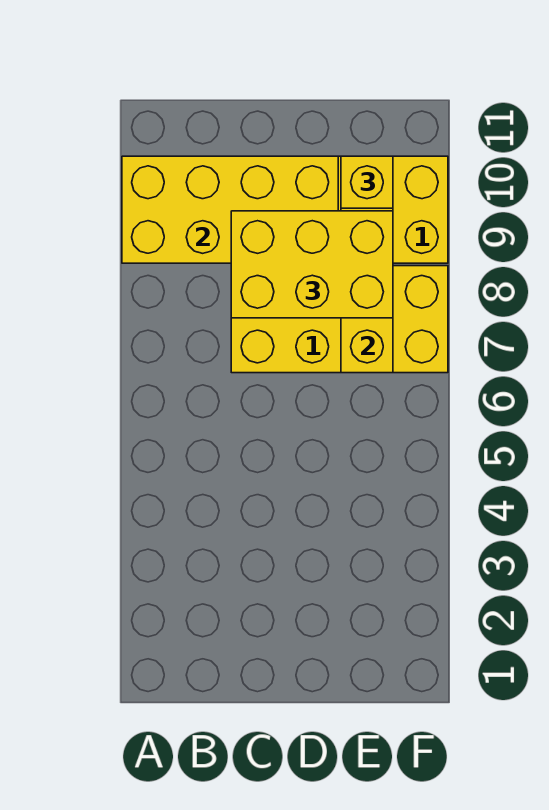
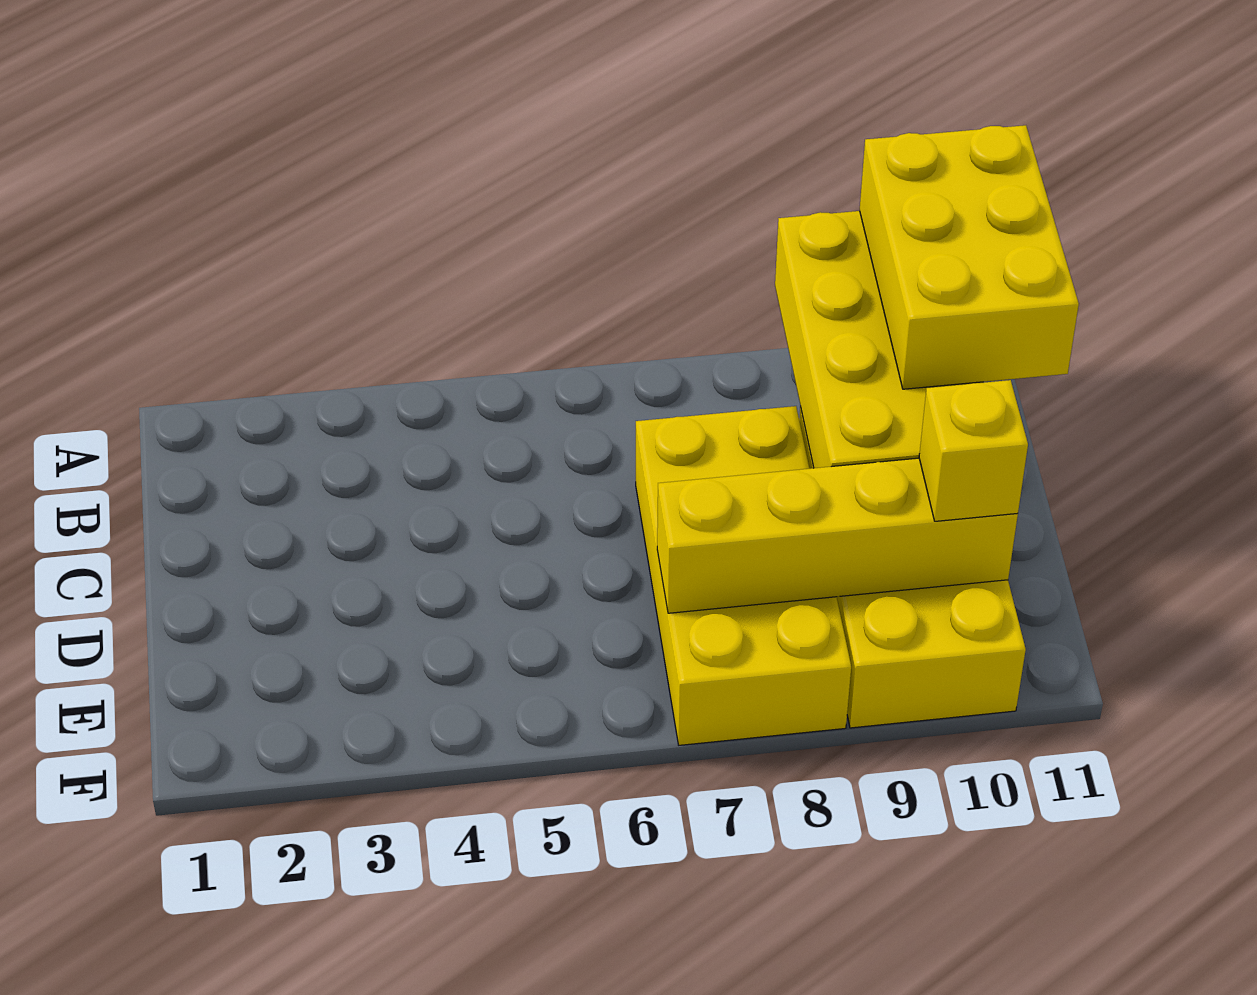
yellow brick C8:E9 level 3 -> yellow brick A10:C11 level 3

